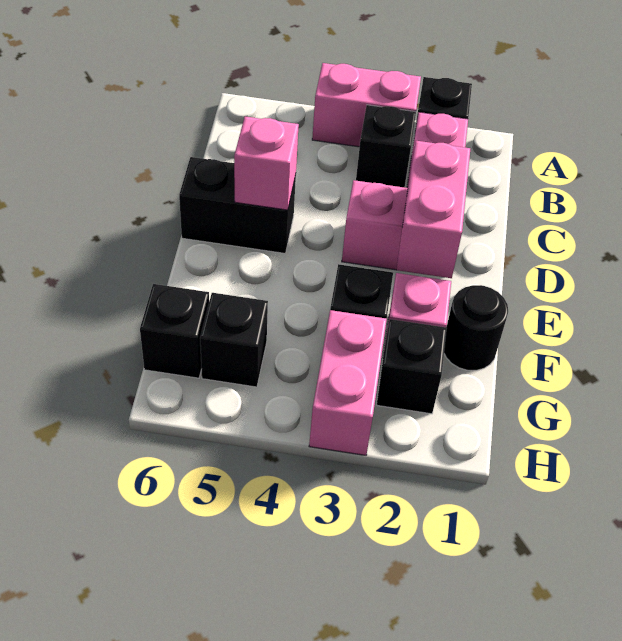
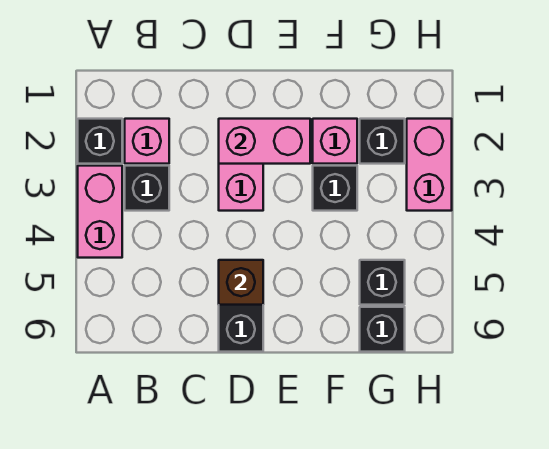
pink brick D5 level 2 -> brown brick D5 level 2
black round brick F1 level 1 -> none
pink brick G3:H3 level 1 -> pink brick H2:H3 level 1

